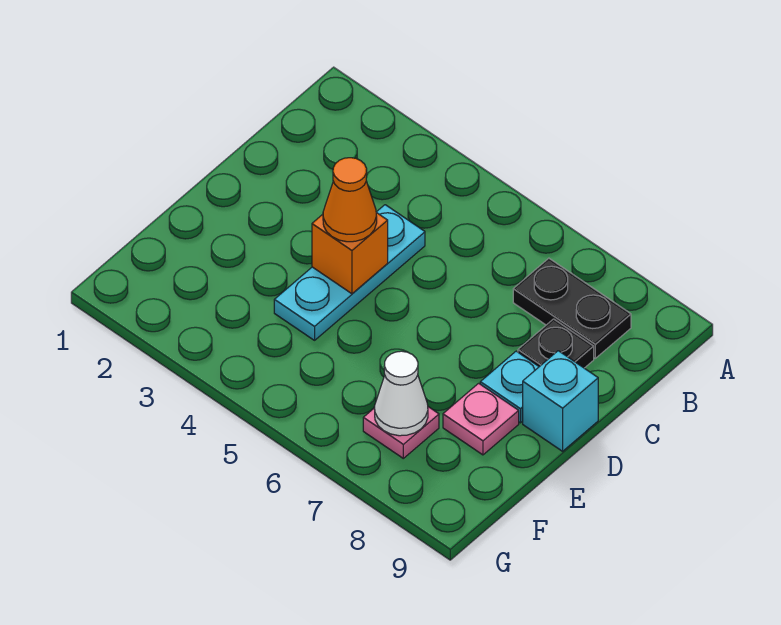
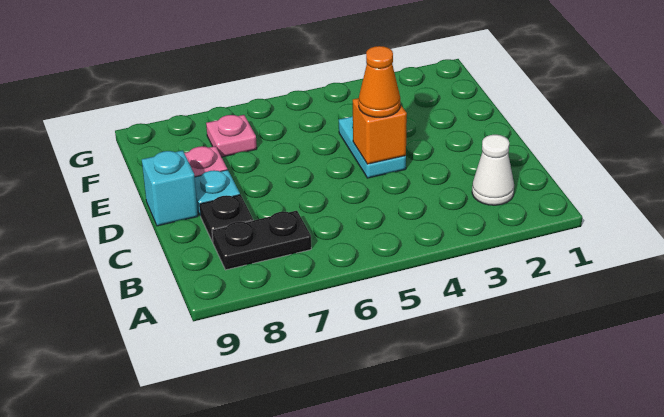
cyan plate C4:E4 level 1 -> cyan plate D4:E4 level 1
white cone F7 level 2 -> white cone B2 level 1

